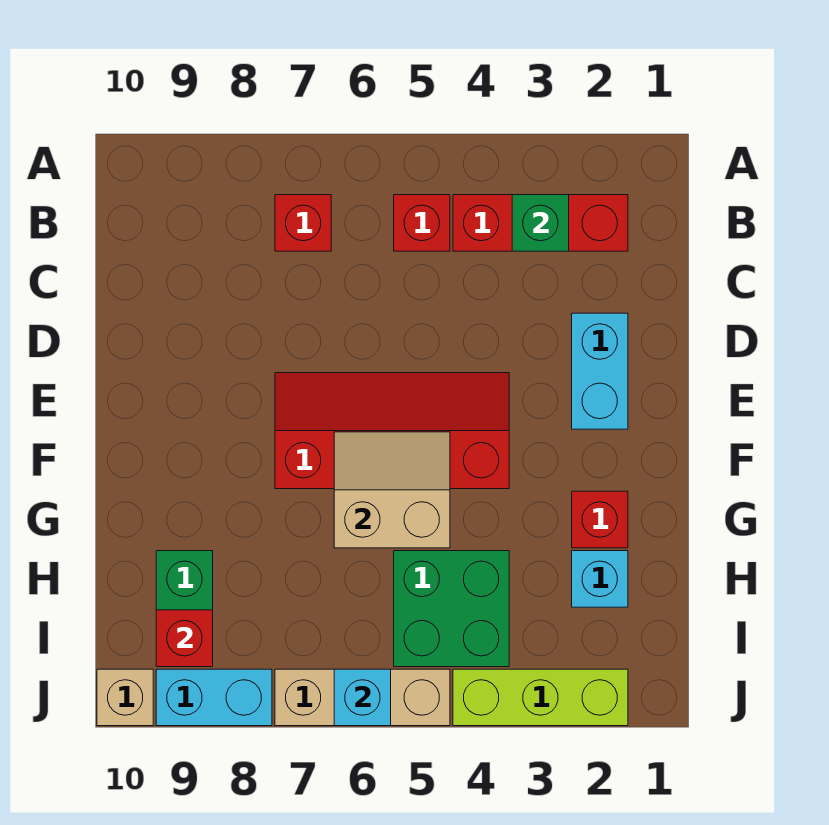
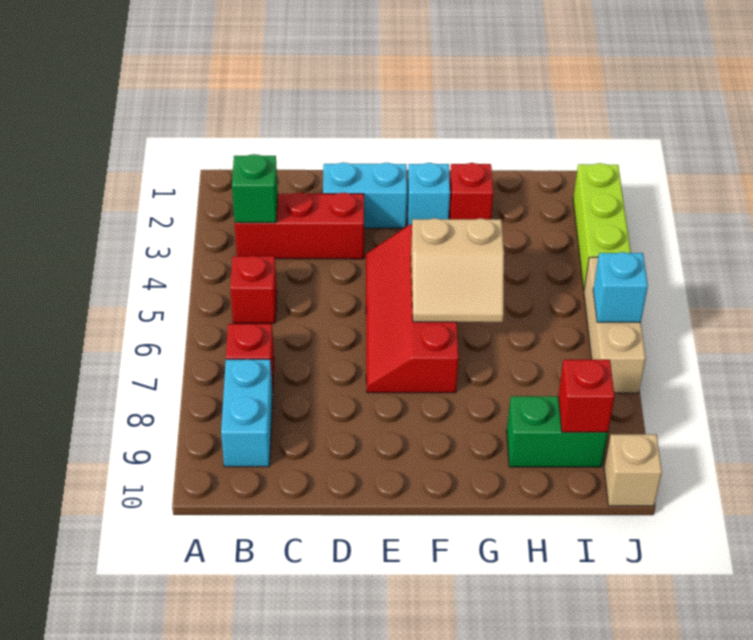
red brick B2:B4 level 1 -> red brick B3:D3 level 1
tan slope F5:G6 level 2 top G -> tan slope F5:G6 level 2 top 5
cyan brick H2 level 1 -> cyan brick F2 level 1
green brick H4:I5 level 1 -> none
cyan brick J8:J9 level 1 -> cyan brick B8:B9 level 1

